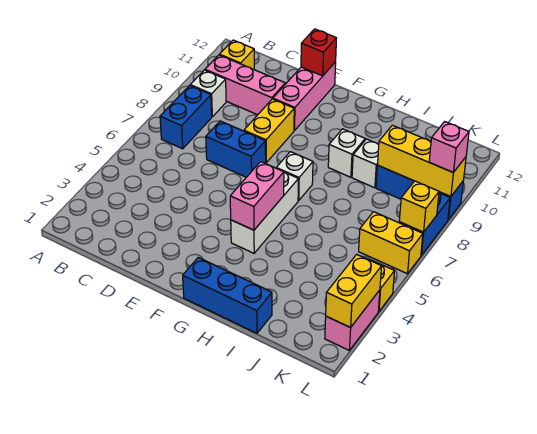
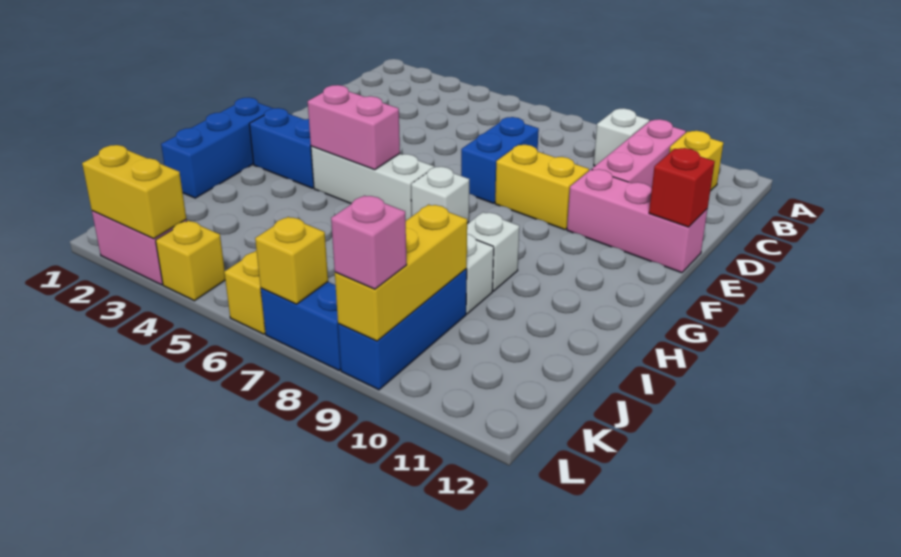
blue brick B7:B8 level 1 -> blue brick G2:G3 level 1

